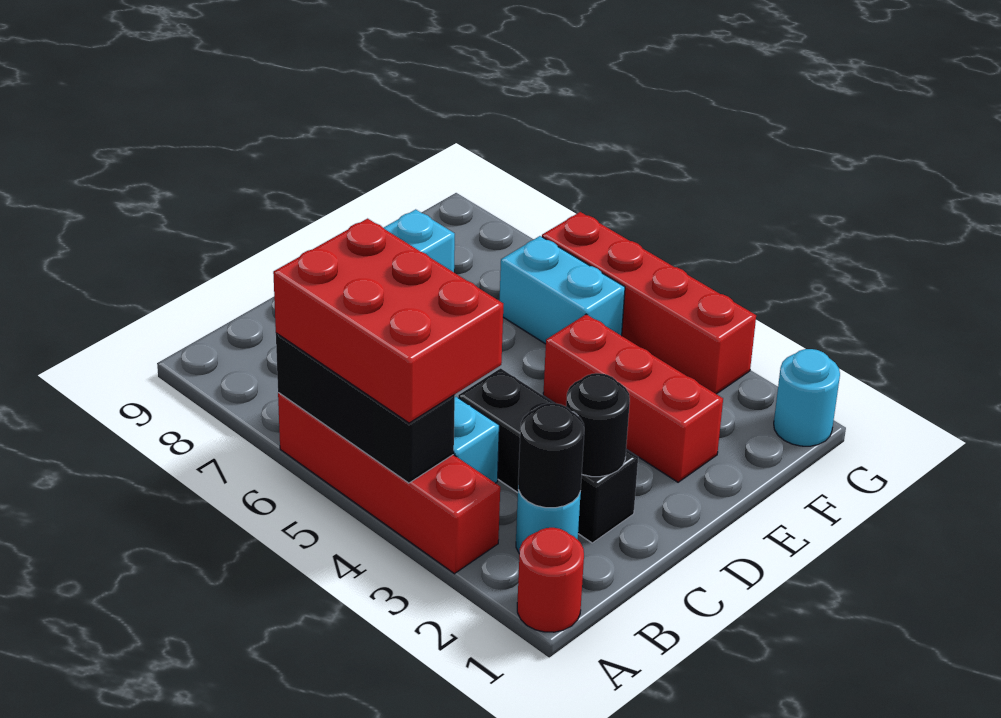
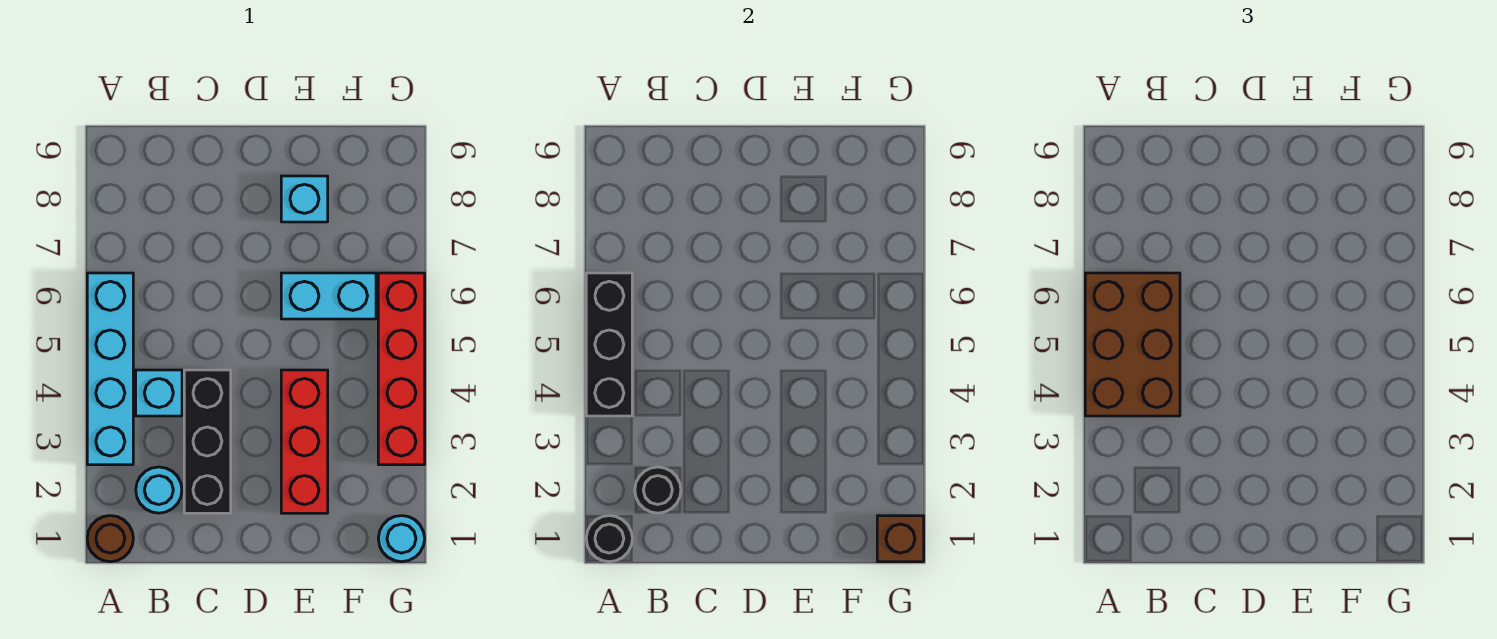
red round brick A1 level 1 -> brown round brick A1 level 1
red brick A3:A6 level 1 -> cyan brick A3:A6 level 1
red brick A4:B6 level 3 -> brown brick A4:B6 level 3
black round brick C2 level 2 -> black round brick A1 level 2
cyan brick F5:F6 level 1 -> cyan brick E6:F6 level 1
none -> brown brick G1 level 2

